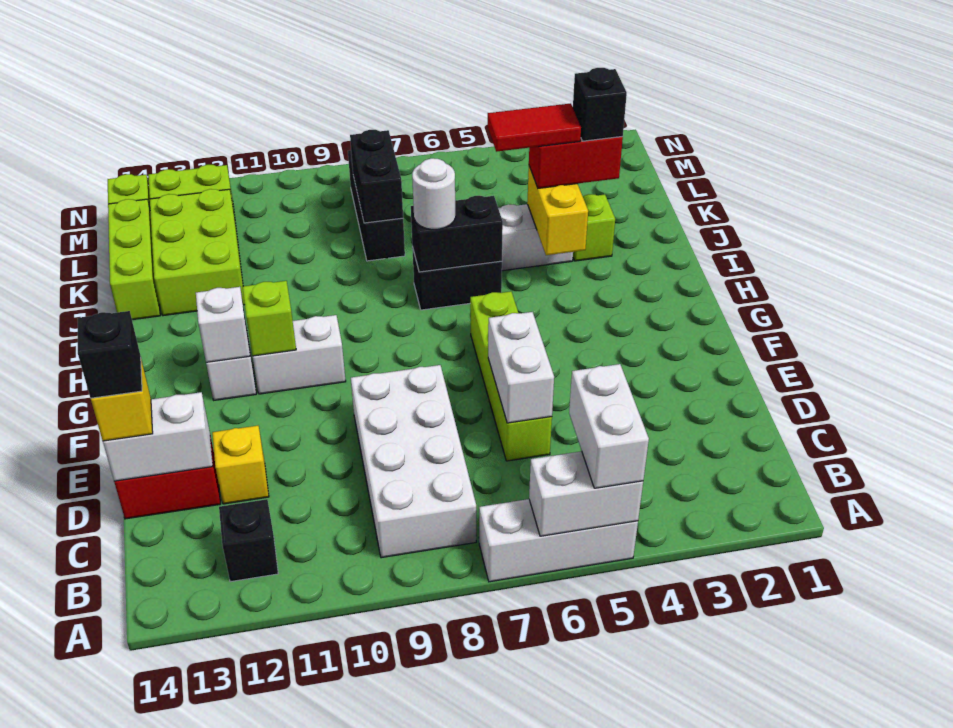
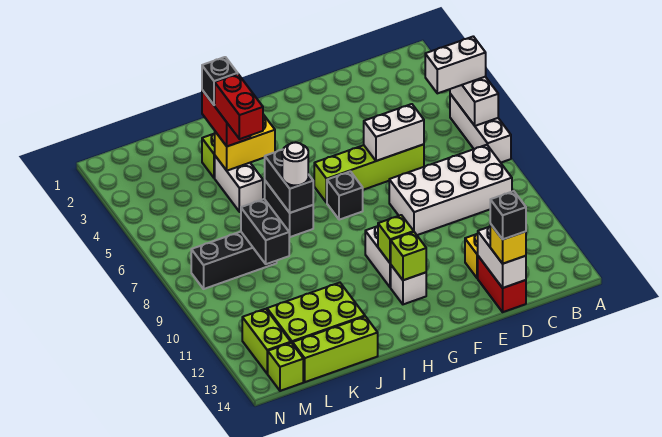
black brick B12 level 1 -> black brick G7 level 1
white brick G12 level 2 -> lime brick G12 level 2
red tile J4:J5 level 4 -> red brick J4:J5 level 4
black brick K8:L8 level 2 -> black brick K8:K9 level 2

